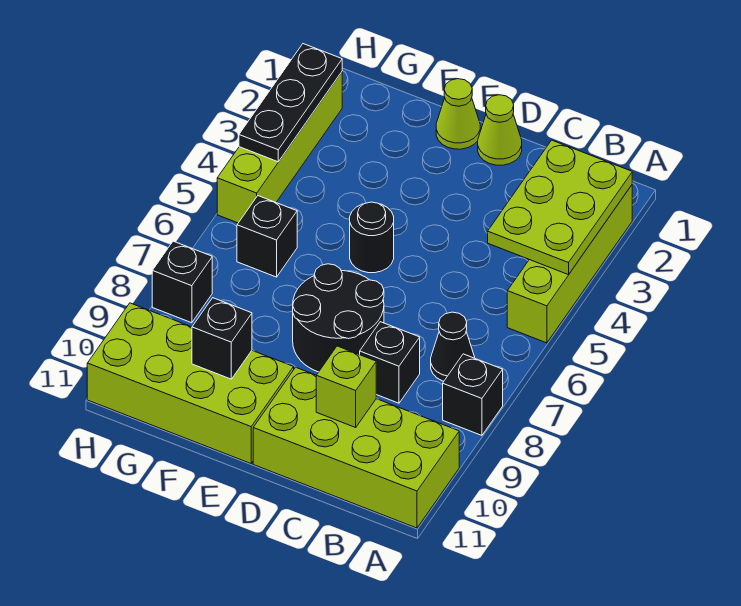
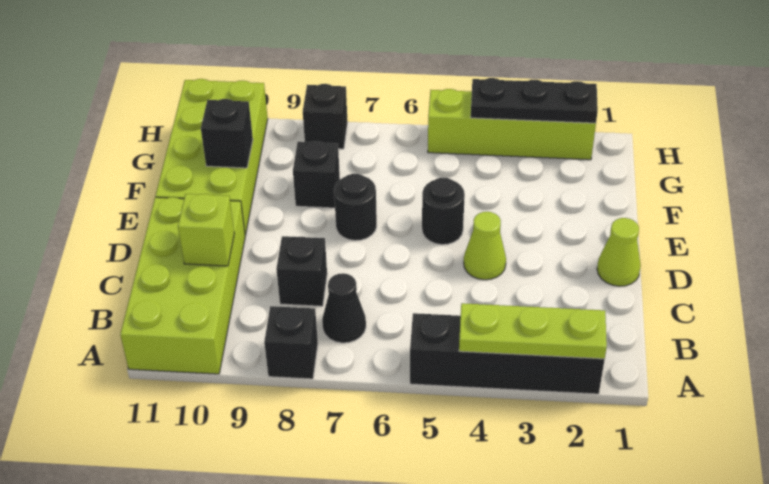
lime brick A2:A5 level 1 -> black brick A2:A5 level 1
lime plate A2:B4 level 2 -> lime plate A2:A4 level 2
black round brick D7:E8 level 1 -> black round brick E7 level 1
lime cone E1 level 1 -> lime cone D4 level 1
black brick G6 level 1 -> black brick F8 level 1

